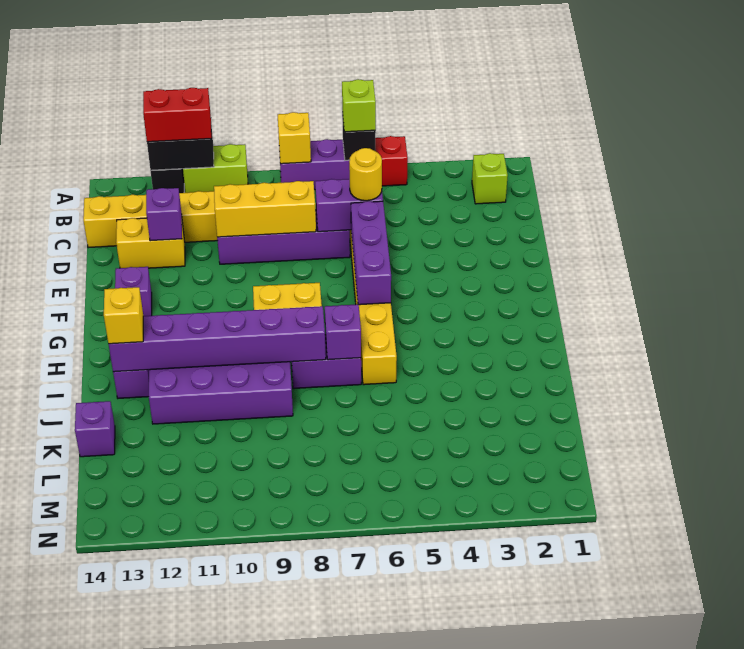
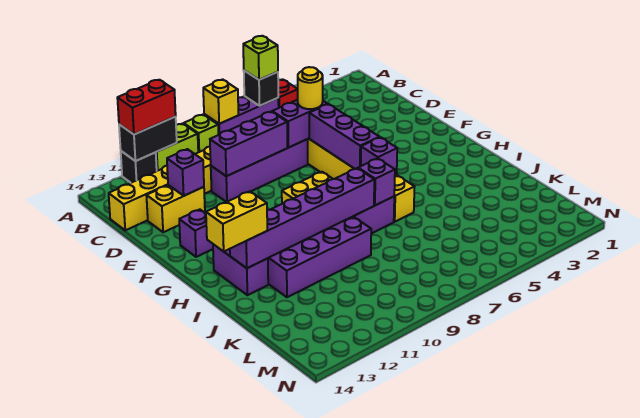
lime brick B2 level 1 -> lime brick A9 level 1
yellow brick D8:D10 level 2 -> purple brick D8:D10 level 2
yellow brick I13 level 3 -> yellow brick I13:I14 level 3
purple brick K14 level 1 -> purple brick H6 level 2

